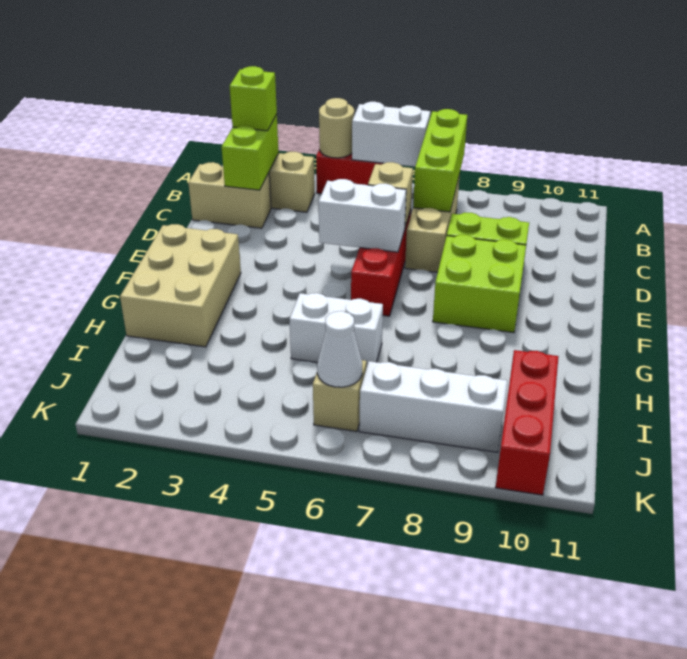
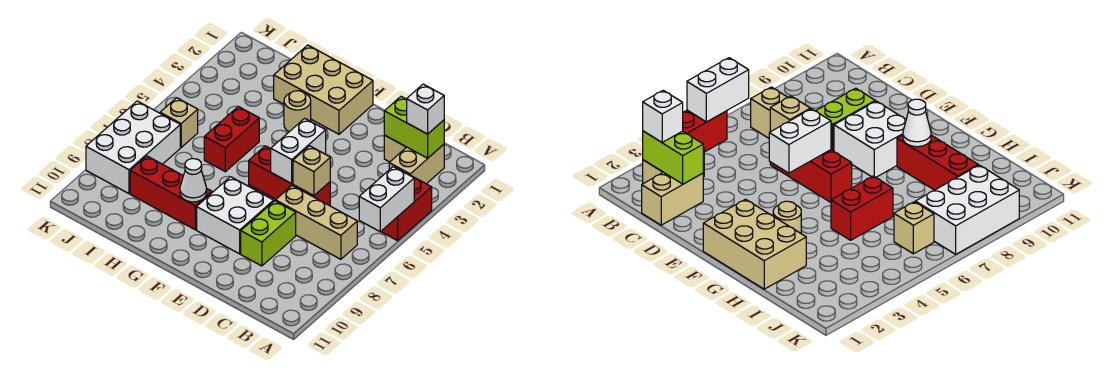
tan round brick A4 level 2 -> tan round brick G3 level 1
lime brick A7:C7 level 2 -> none
lime brick B2 level 3 -> white brick B2 level 3
lime brick E8:F9 level 1 -> white brick E8:F9 level 1
white brick H5:H6 level 1 -> red brick H5:H6 level 1
red brick I10:K10 level 1 -> red brick G9:I9 level 1
white cone J6 level 2 -> white cone G9 level 2
white brick J7:J9 level 1 -> white brick J7:K9 level 1

